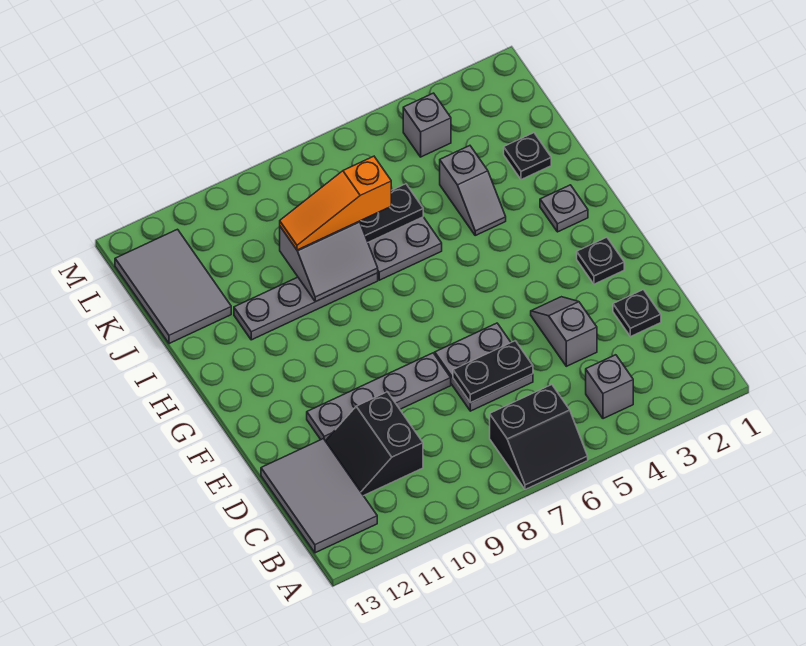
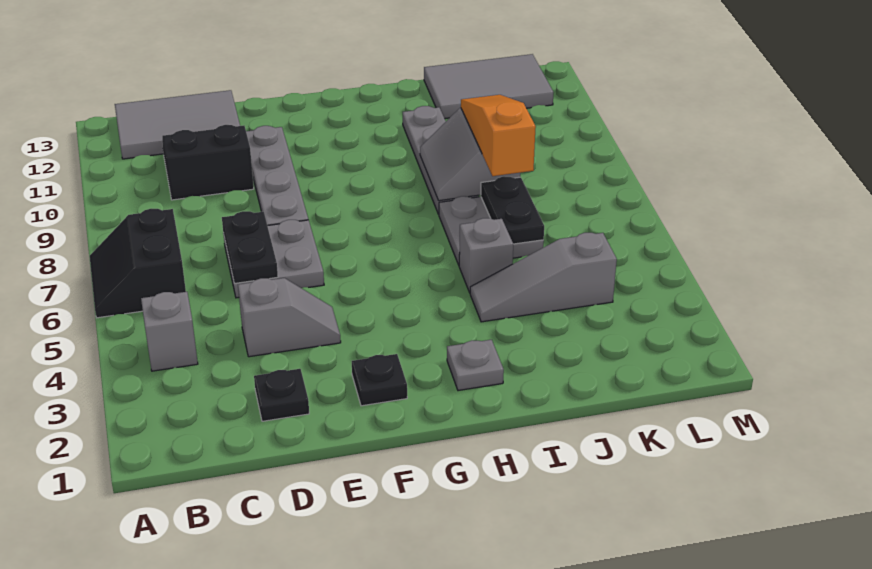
grey slope I4:J4 level 1 top J -> grey slope I4:K4 level 1 top K
black plate J2 level 1 -> none
grey brick L4 level 1 -> grey brick I5 level 1

